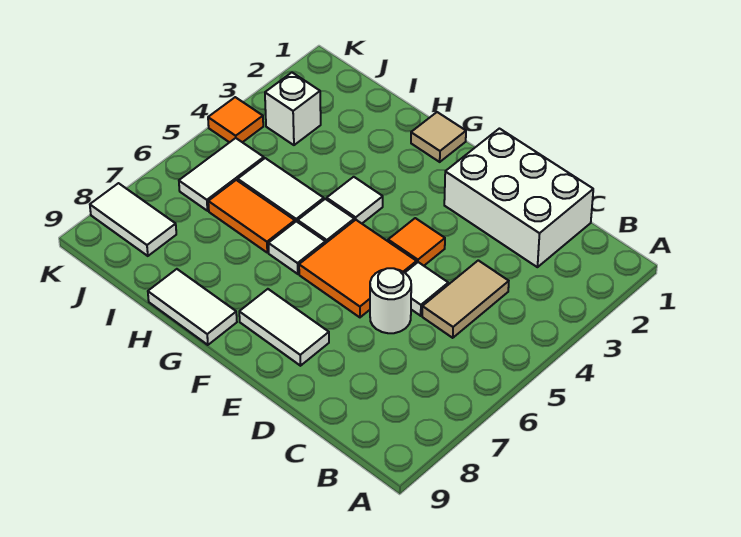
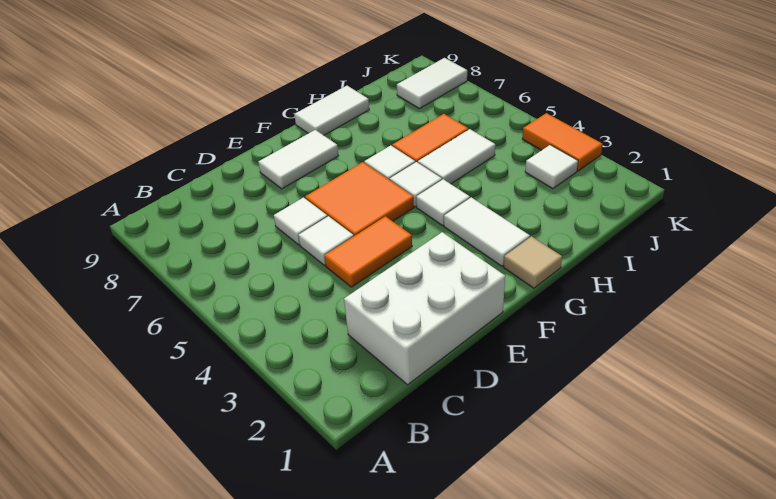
tan tile C4:C5 level 1 -> none
white round brick D6 level 1 -> white tile D6 level 1
orange tile E4 level 1 -> orange tile D4:E4 level 1
white brick J3 level 1 -> white tile J3 level 1
white tile J5:J6 level 1 -> white tile G2:G3 level 1
orange tile K4 level 1 -> orange tile K3:K4 level 1

